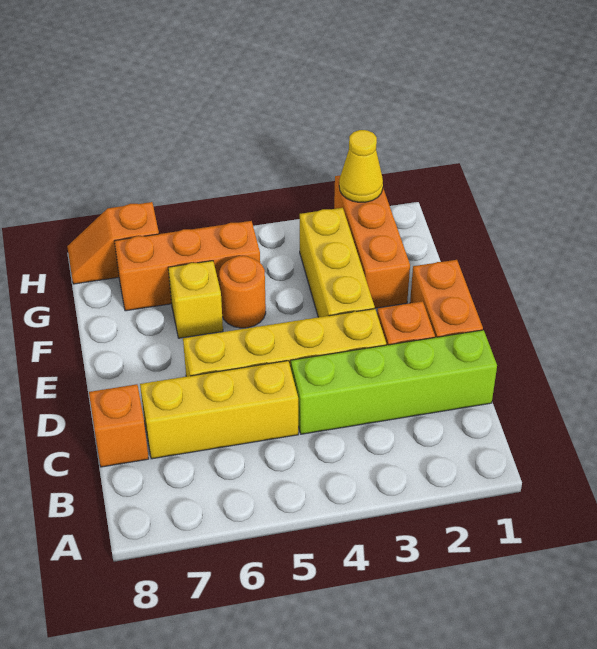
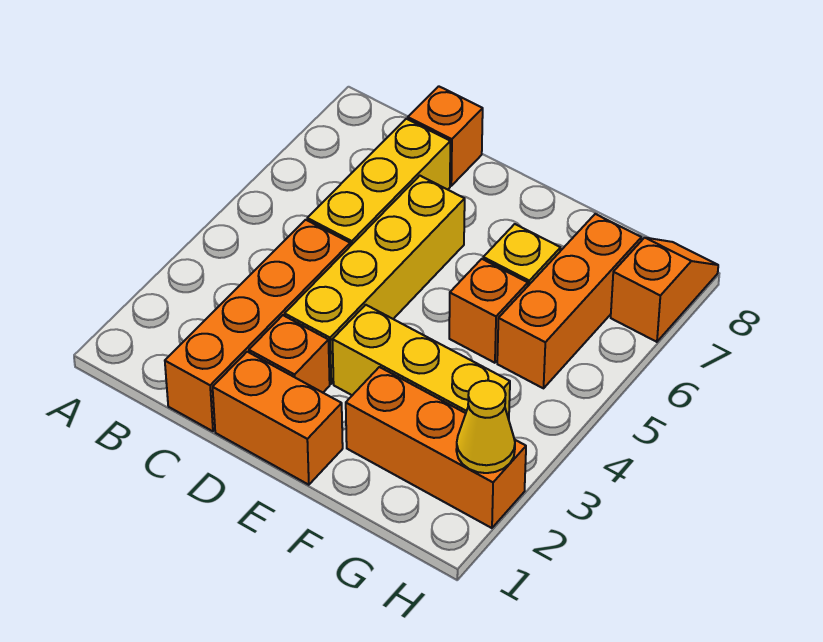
lime brick C1:C4 level 1 -> orange brick C1:C4 level 1
orange round brick F5 level 1 -> orange brick F5 level 1

